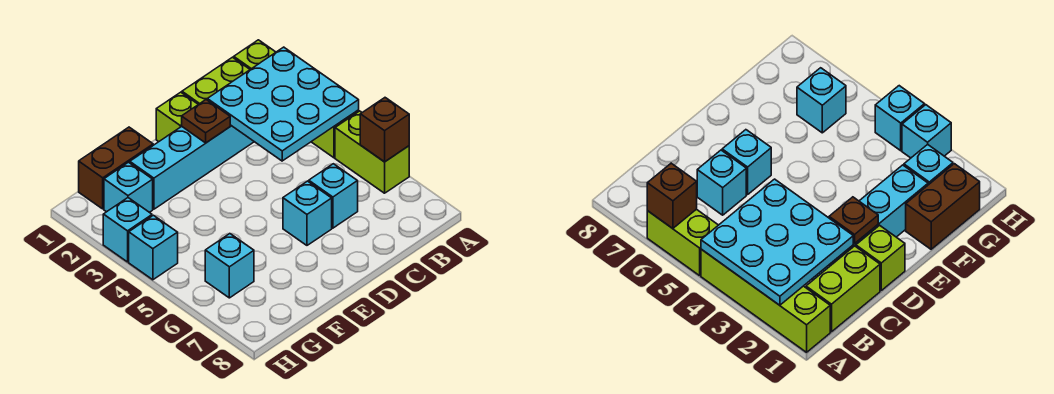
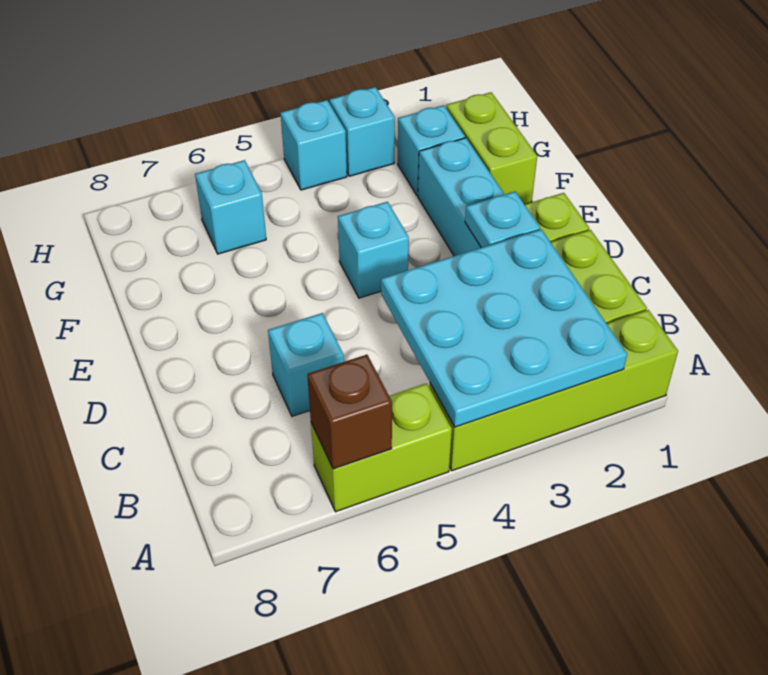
brown plate D2 level 2 -> cyan plate D2 level 2
cyan brick D6 level 1 -> cyan brick E4 level 1
brown brick F1:G1 level 1 -> lime brick F1:G1 level 1

